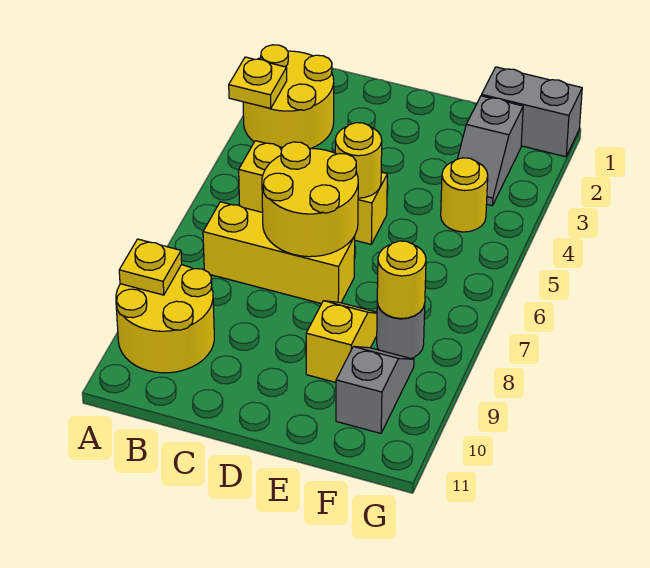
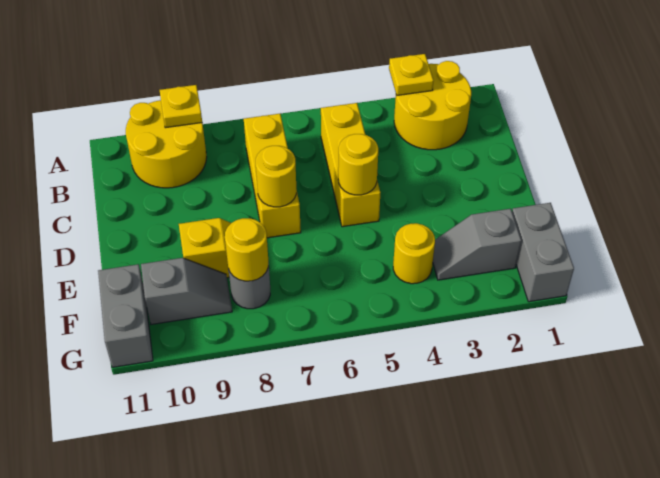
yellow round brick C6:D7 level 2 -> yellow round brick D7 level 2
none -> grey brick F11:G11 level 1

